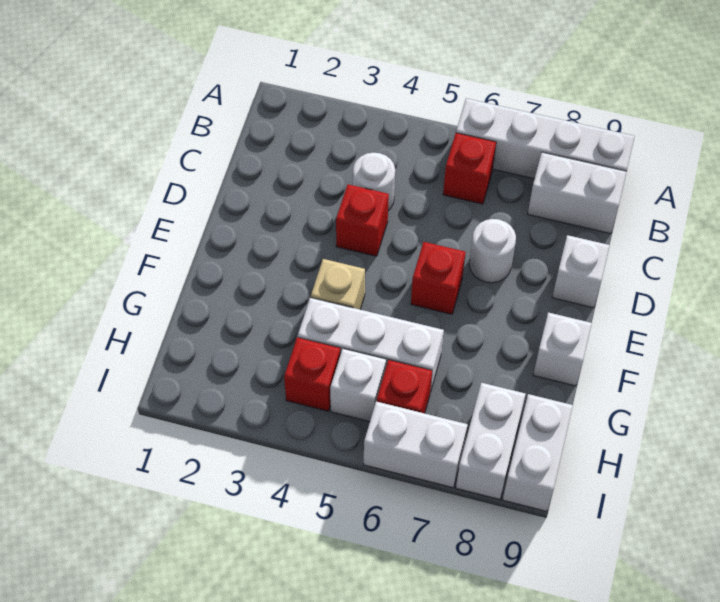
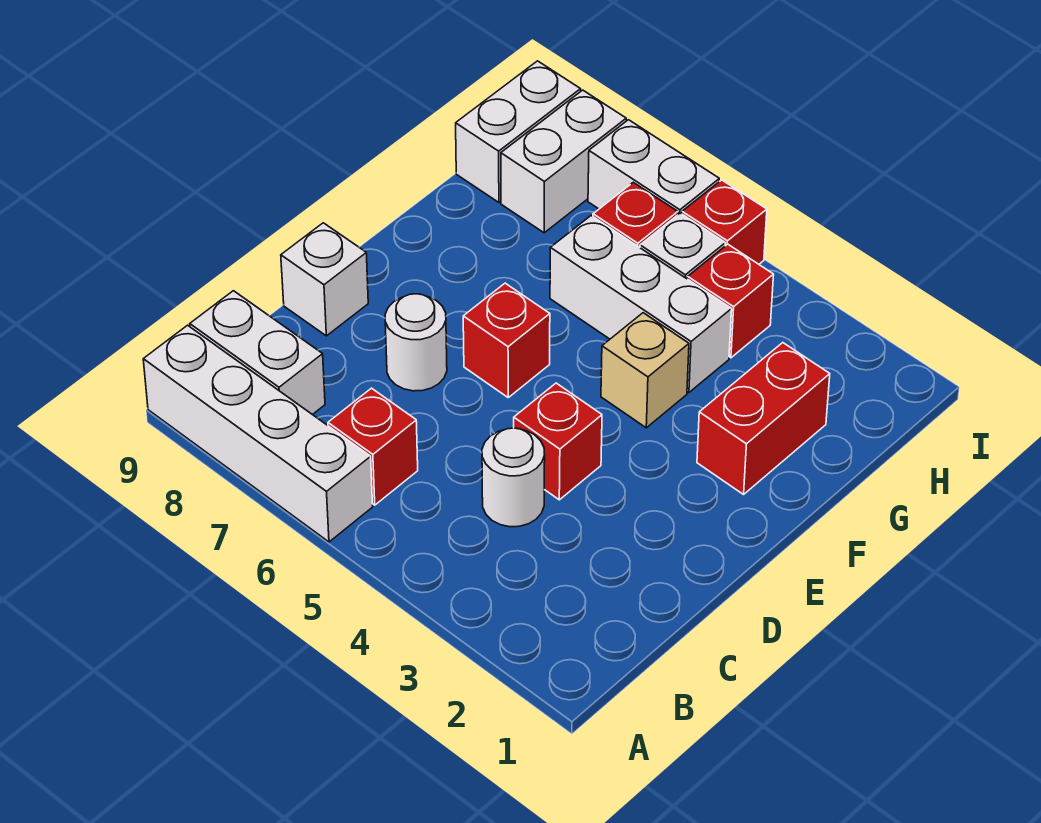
none -> red brick F2:G2 level 1
white brick F9 level 1 -> none
none -> red brick I5 level 1

